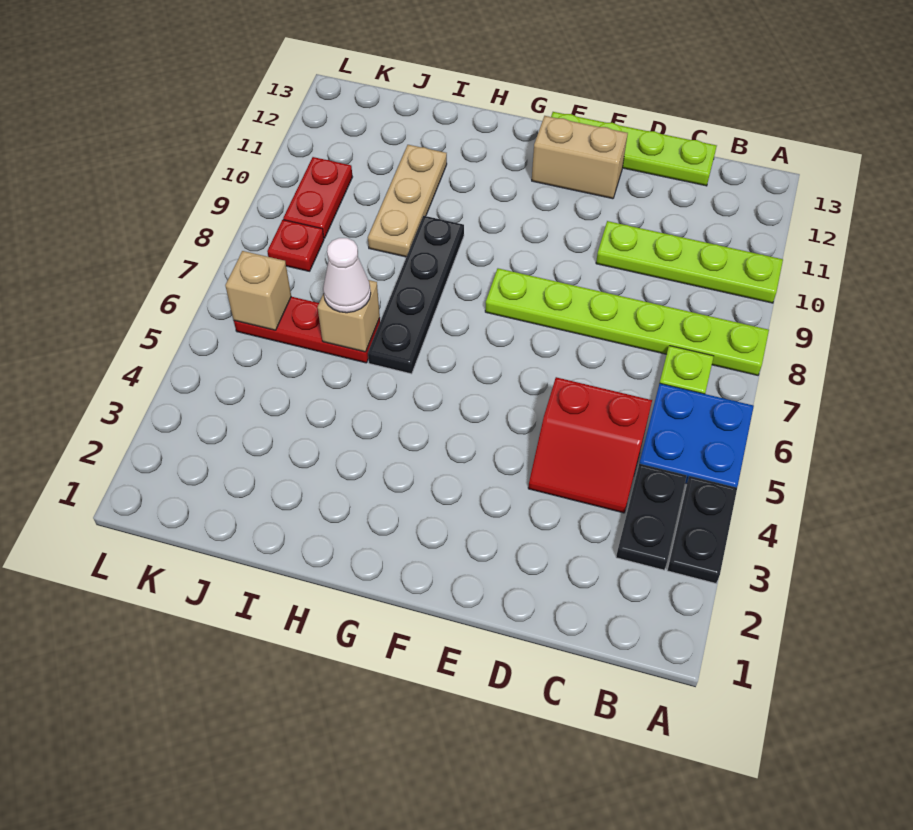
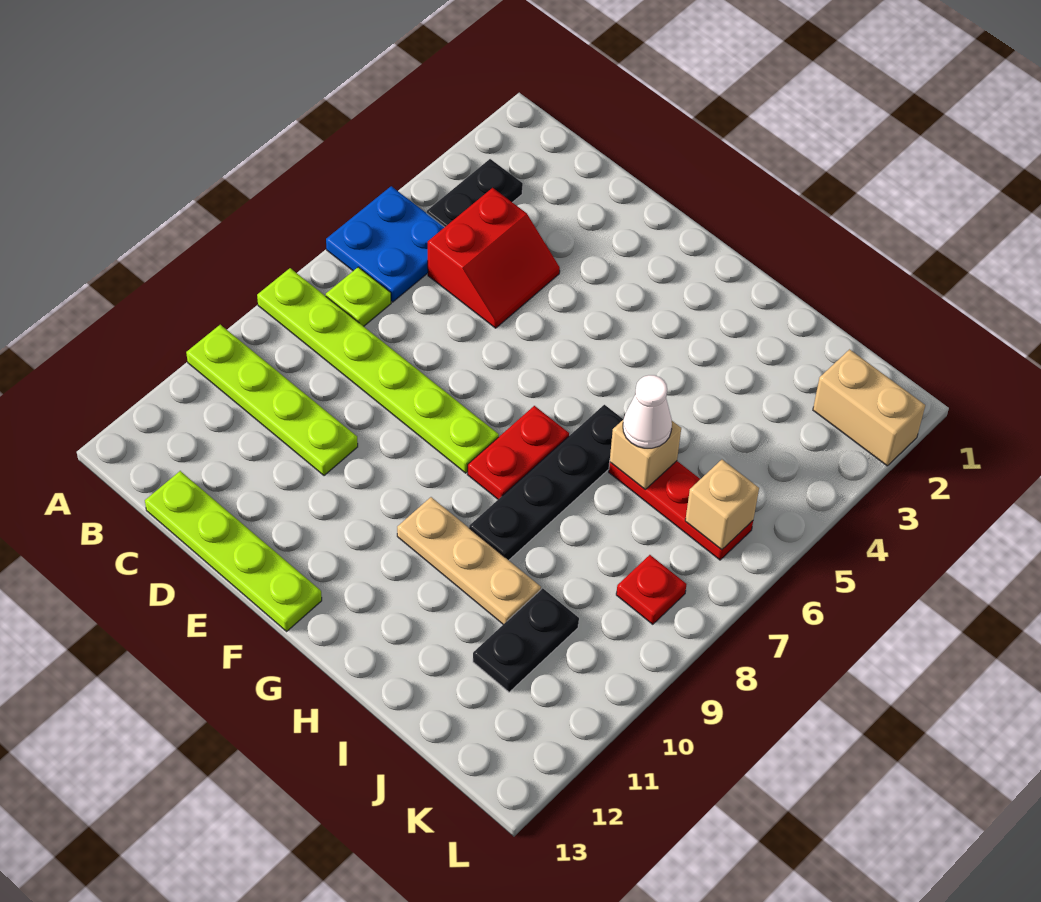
black plate A3:A4 level 1 -> black plate J10:J11 level 1
red slope C4:D5 level 1 top 5 -> red slope C4:D5 level 1 top C
tan brick E12:F12 level 1 -> tan brick K2:L2 level 1
tan plate I9:I11 level 1 -> tan plate G10:I10 level 1
red plate K9:K10 level 1 -> red plate G7:G8 level 1

